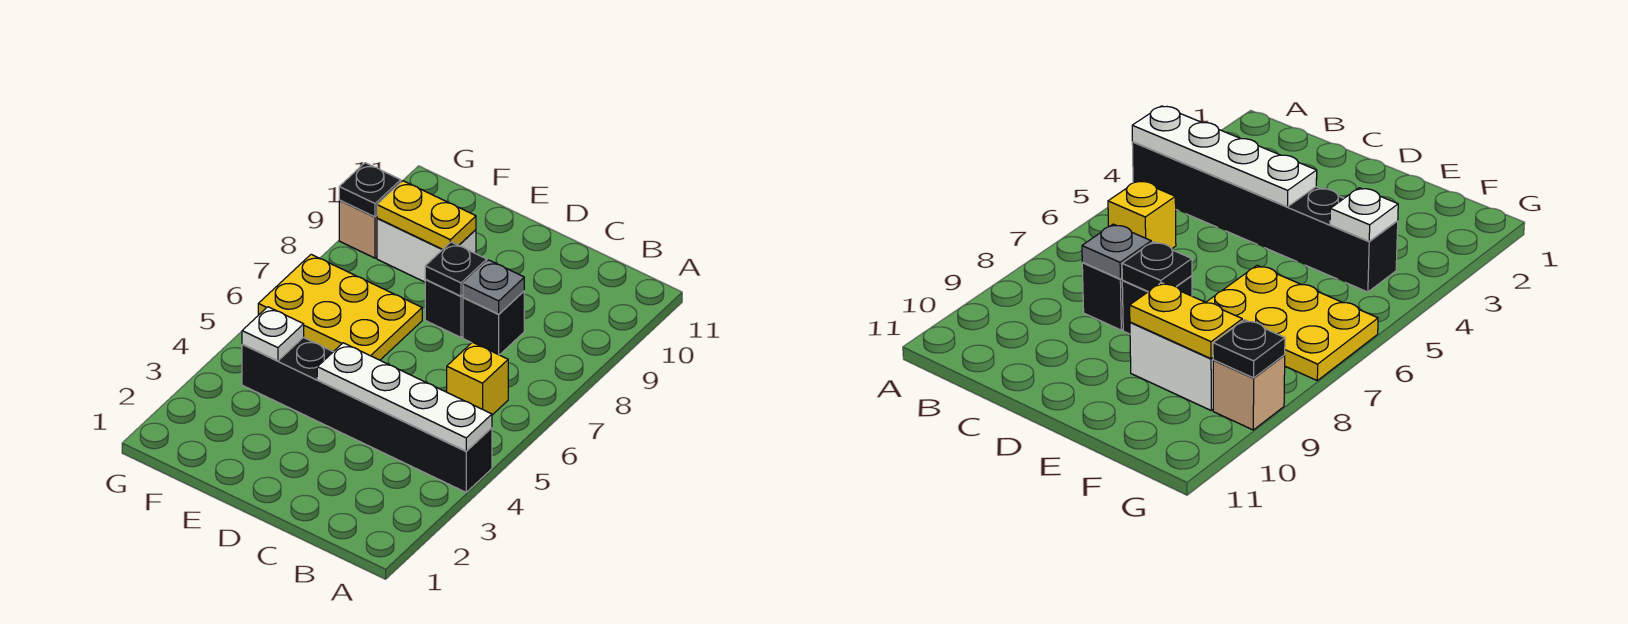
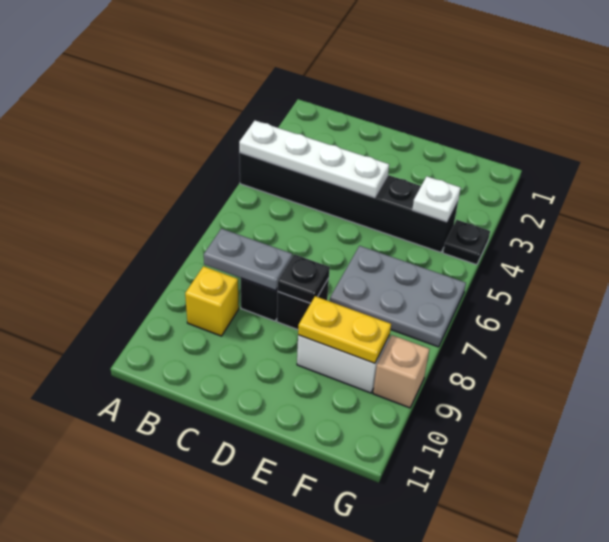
yellow brick B6 level 1 -> yellow brick B9 level 1
grey plate C8 level 2 -> grey plate B8:C8 level 2
yellow plate E6:G7 level 1 -> grey plate E6:G7 level 1
black plate G9 level 2 -> black plate G4 level 1

